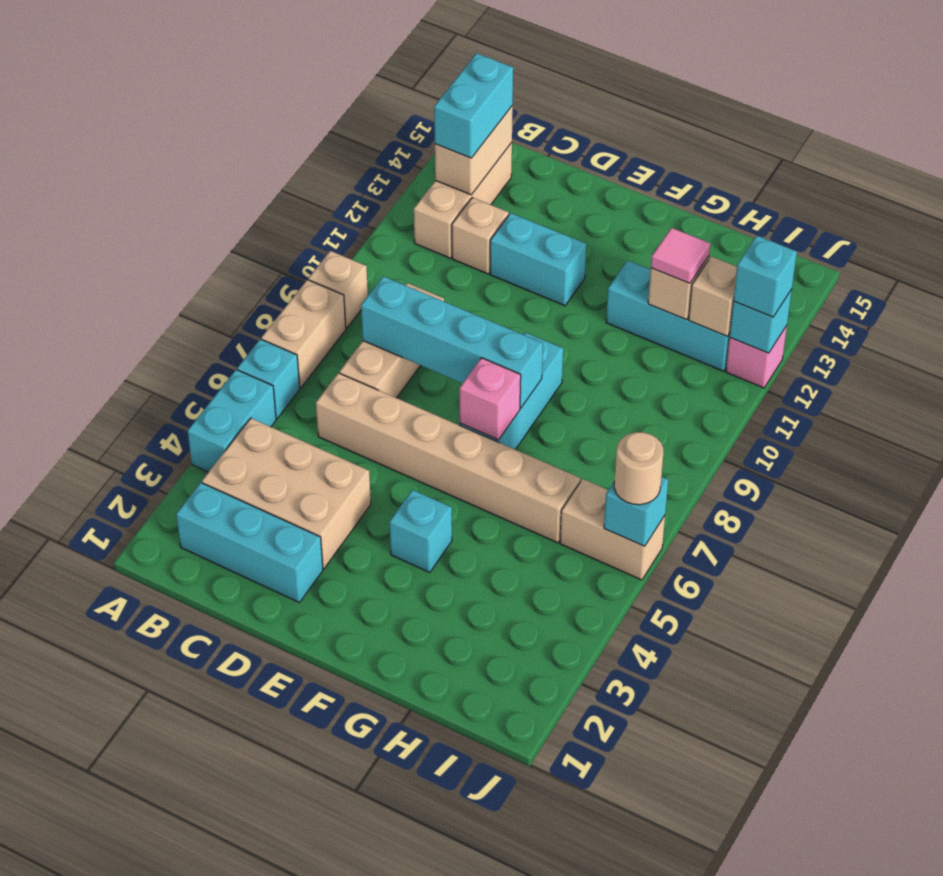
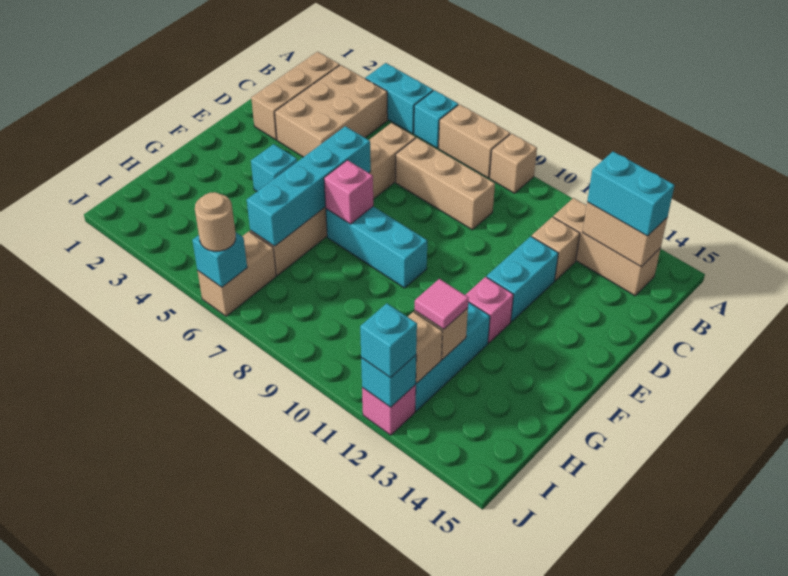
cyan brick B2:D2 level 1 -> tan brick B2:D2 level 1
cyan brick C8:F8 level 2 -> cyan brick E6:H6 level 2
none -> pink brick F12 level 1

